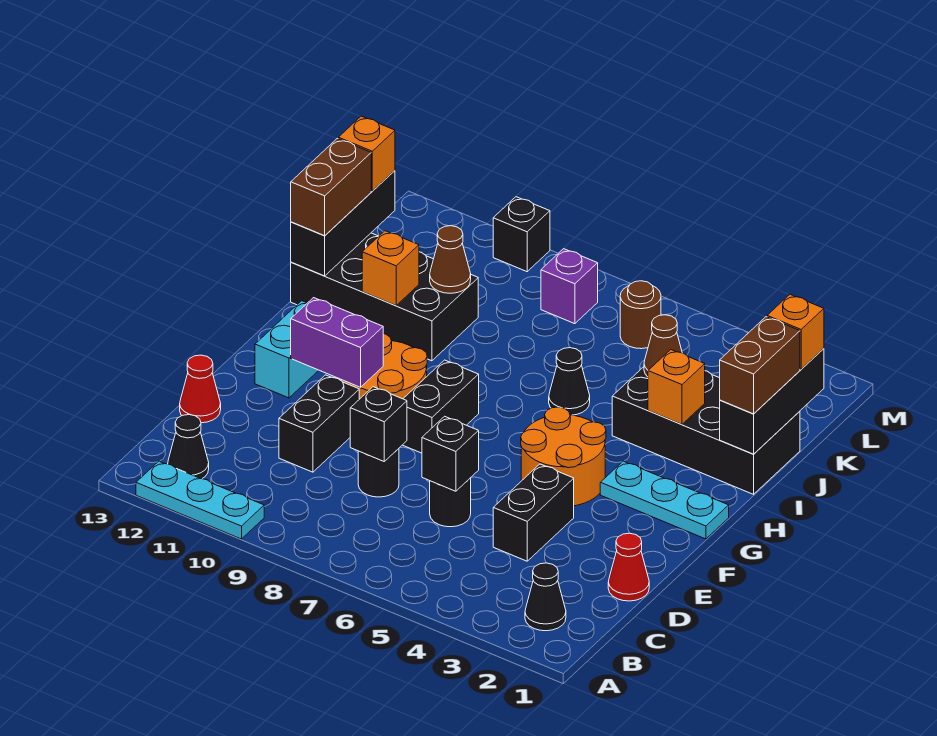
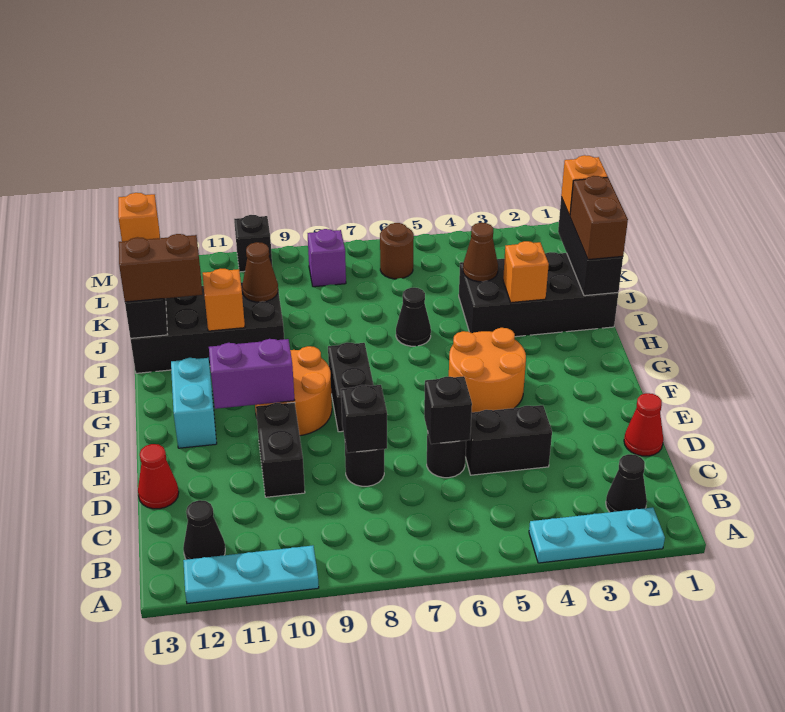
black brick D4:E4 level 1 -> black brick D4:D5 level 1
cyan plate G1:G3 level 1 -> cyan plate A2:A4 level 1
brown brick I13:J13 level 3 -> brown brick I12:I13 level 3

